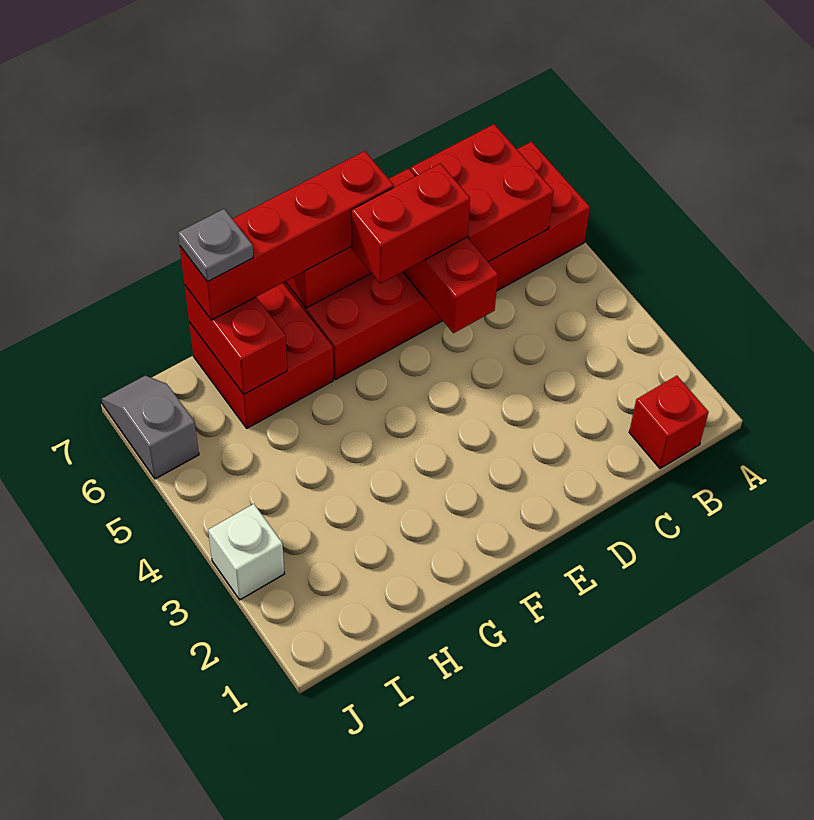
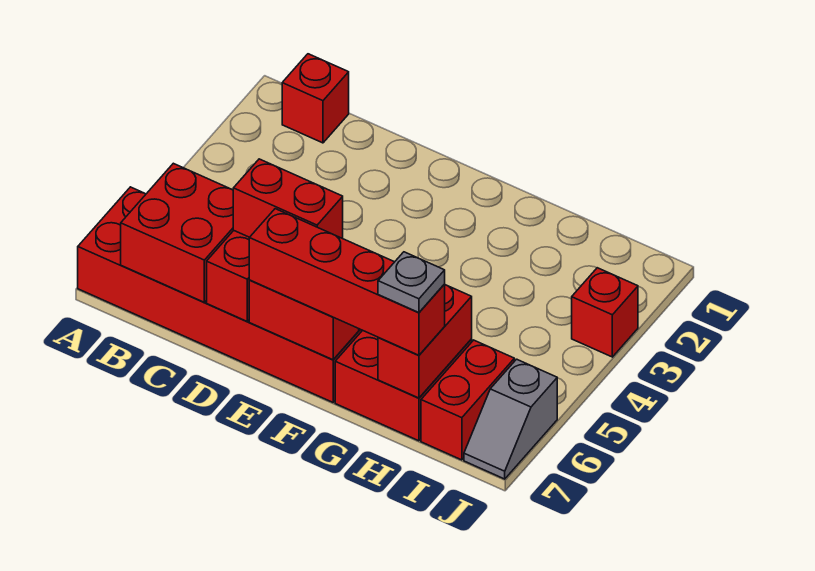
none -> red brick I6:I7 level 1
white brick J3 level 1 -> red brick J3 level 1

